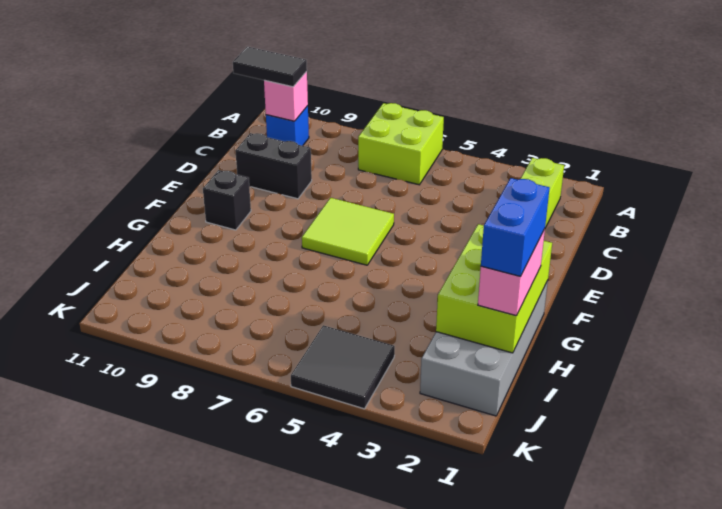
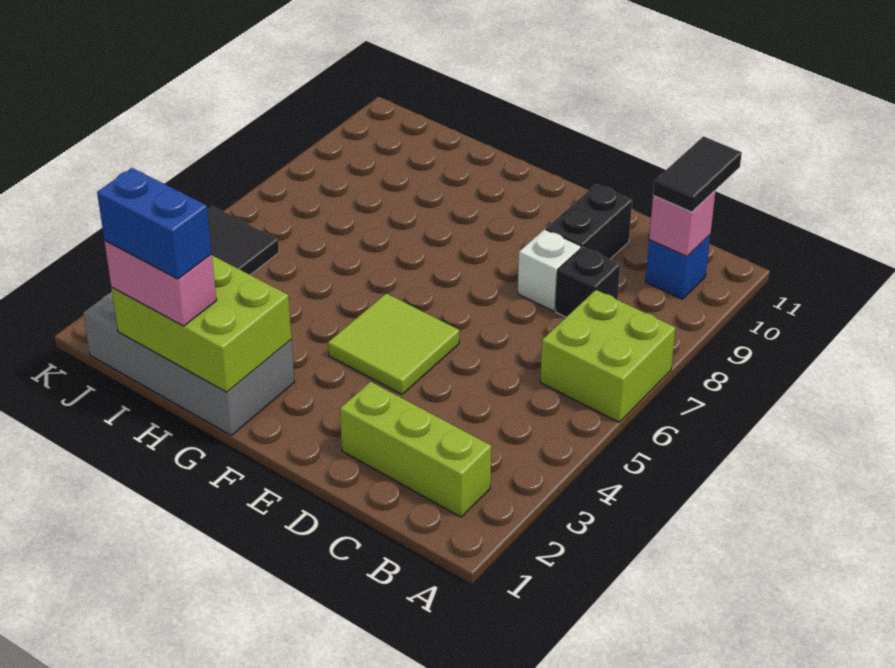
none -> white brick D8 level 1
lime tile E6:F7 level 1 -> lime tile E4:F5 level 1
black brick F10 level 1 -> black brick C8 level 1

